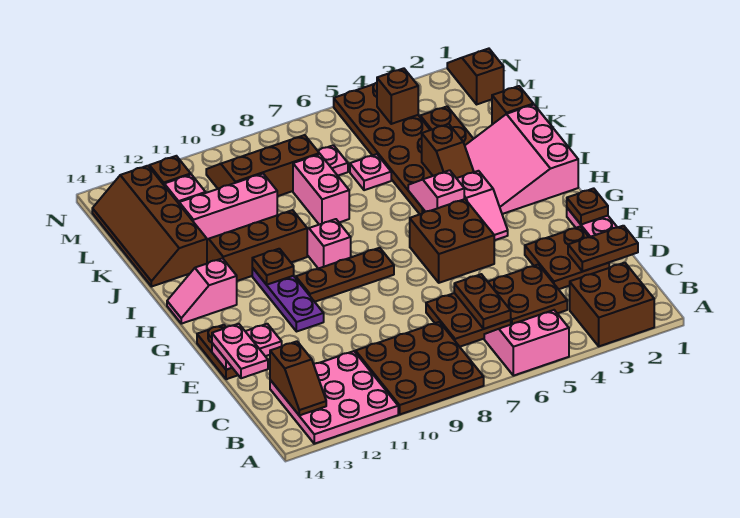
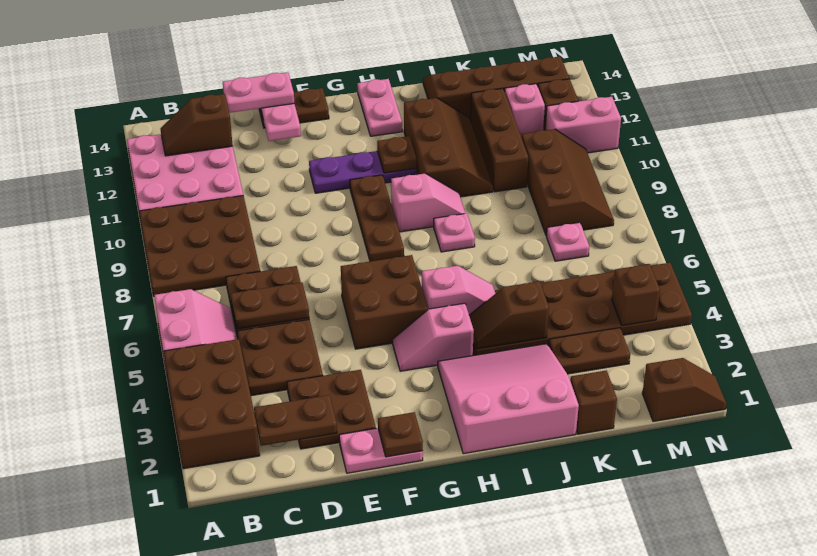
brown brick A2:B3 level 1 -> brown brick A2:B4 level 1
brown plate D1:D2 level 2 -> brown plate C2:D2 level 2
pink slope H13:H14 level 1 top 13 -> pink plate H13:H14 level 1
pink brick J8:K8 level 1 -> pink brick M11:N11 level 1
pink plate K6 level 1 -> pink plate I8 level 1
pink brick K10:K12 level 1 -> brown brick K10:K12 level 1

